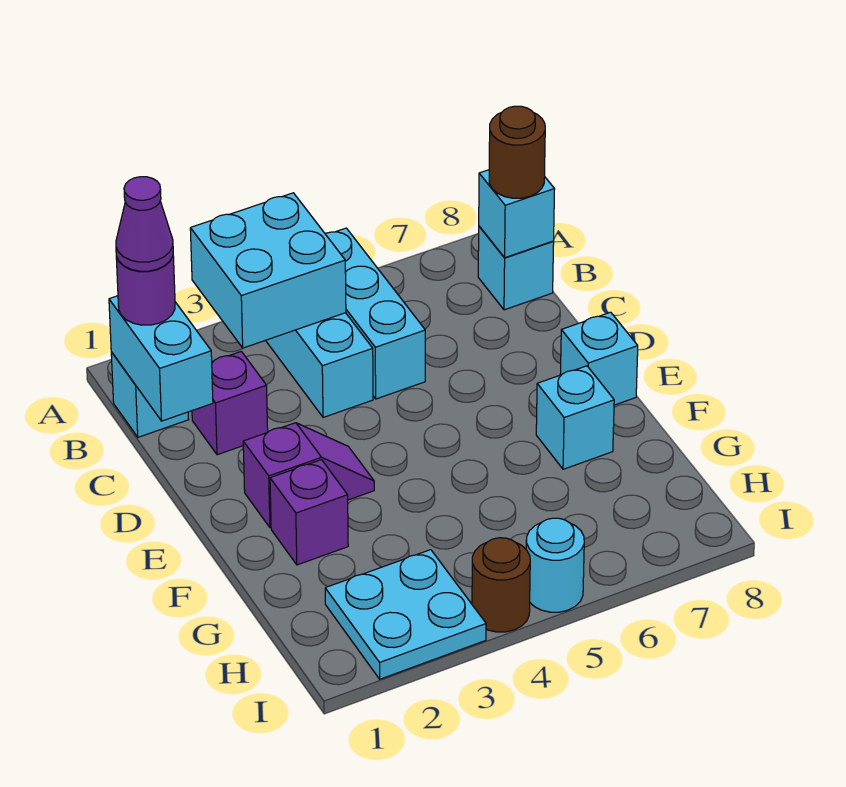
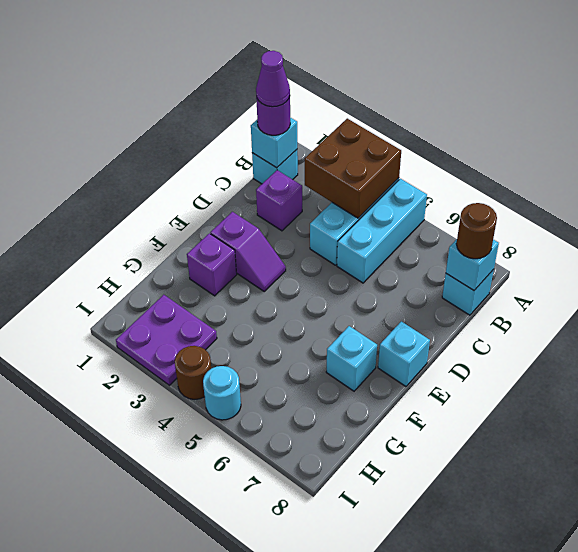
cyan brick A3:B4 level 2 -> brown brick A3:B4 level 2
cyan brick B1:C1 level 2 -> cyan brick B1 level 2
cyan plate H2:I3 level 1 -> purple plate H2:I3 level 1

